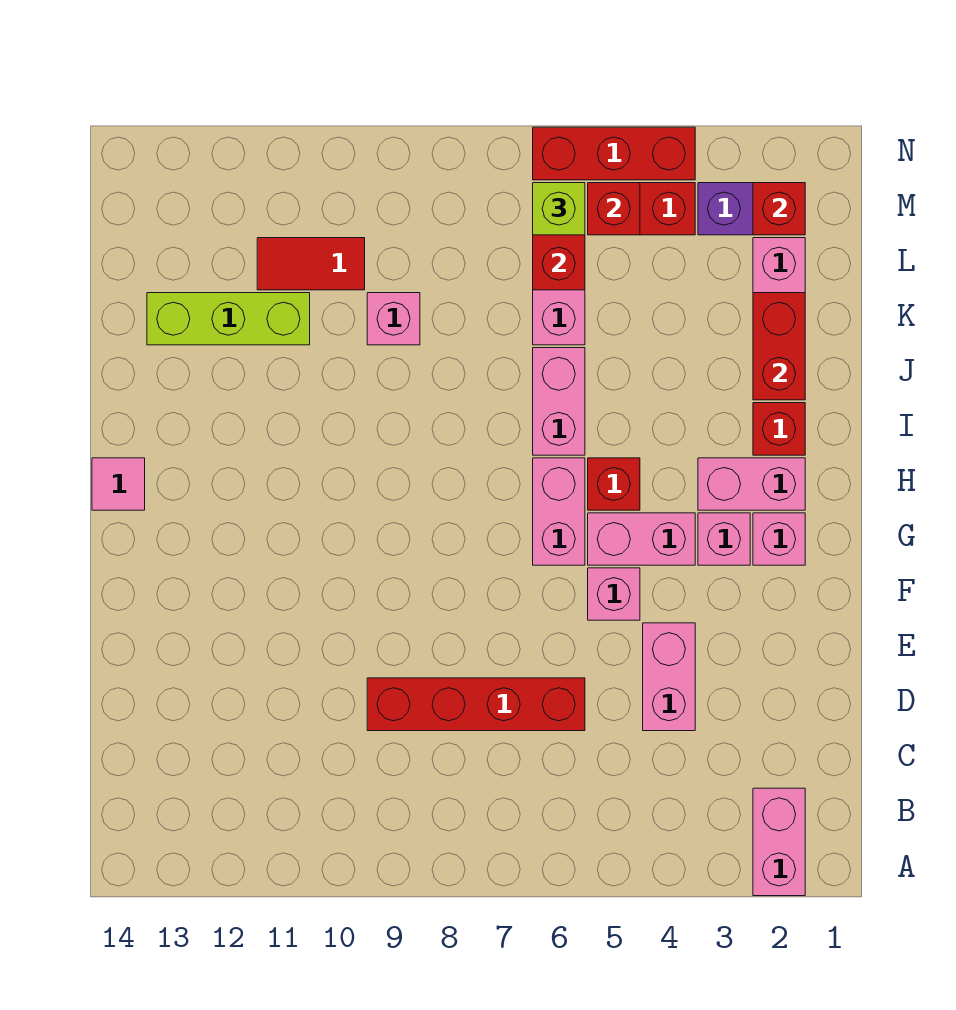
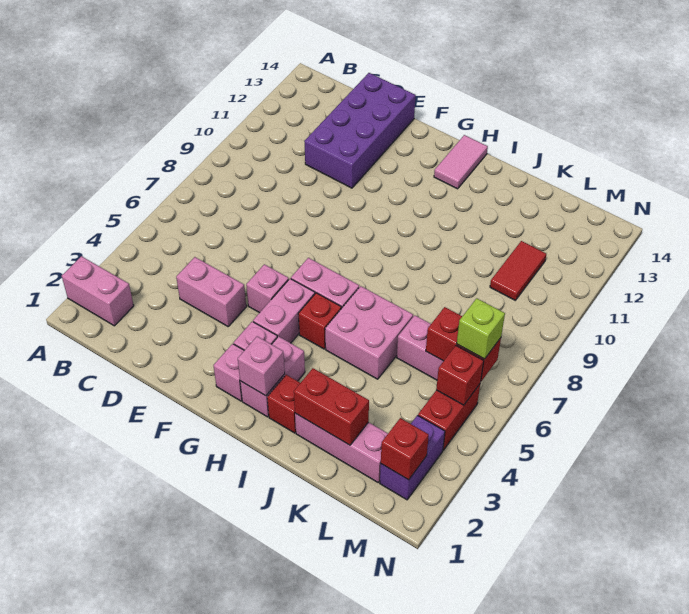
red brick D6:D9 level 1 -> none
none -> purple brick D11:E14 level 1
pink tile H14 level 1 -> pink tile H13:H14 level 1
pink brick I6:J6 level 1 -> pink brick I5:J6 level 1
pink brick K9 level 1 -> pink brick H2 level 2
lime brick K11:K13 level 1 -> none
red brick N4:N6 level 1 -> none

